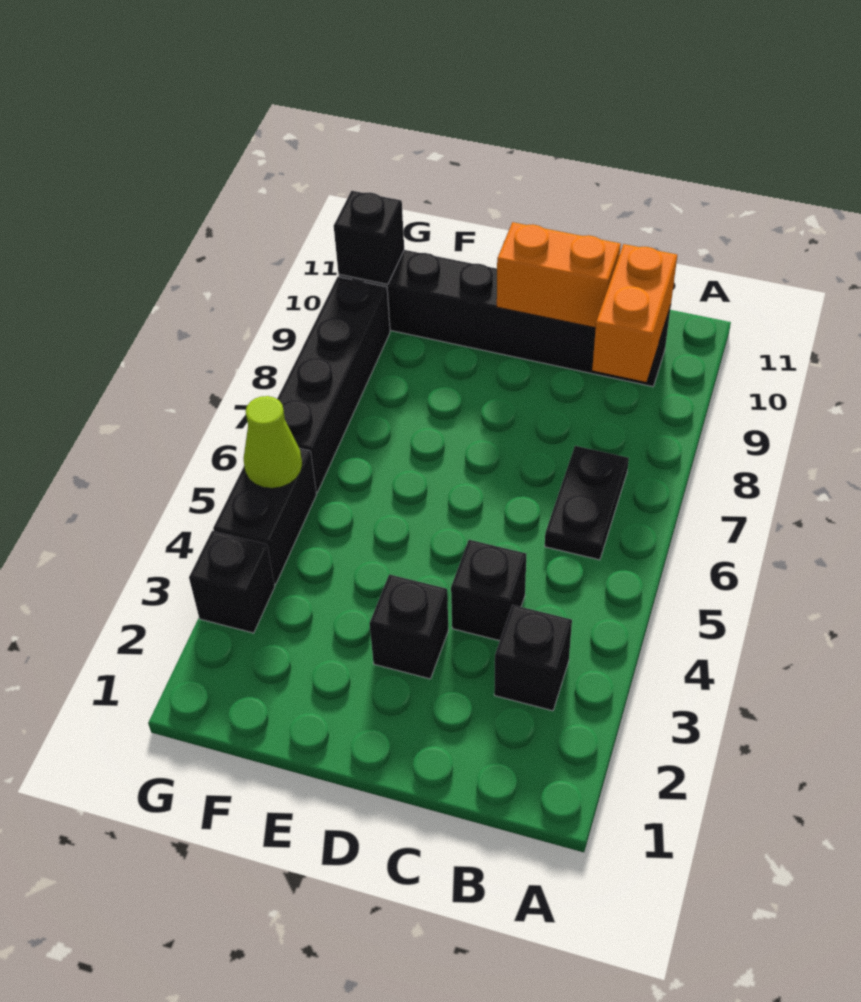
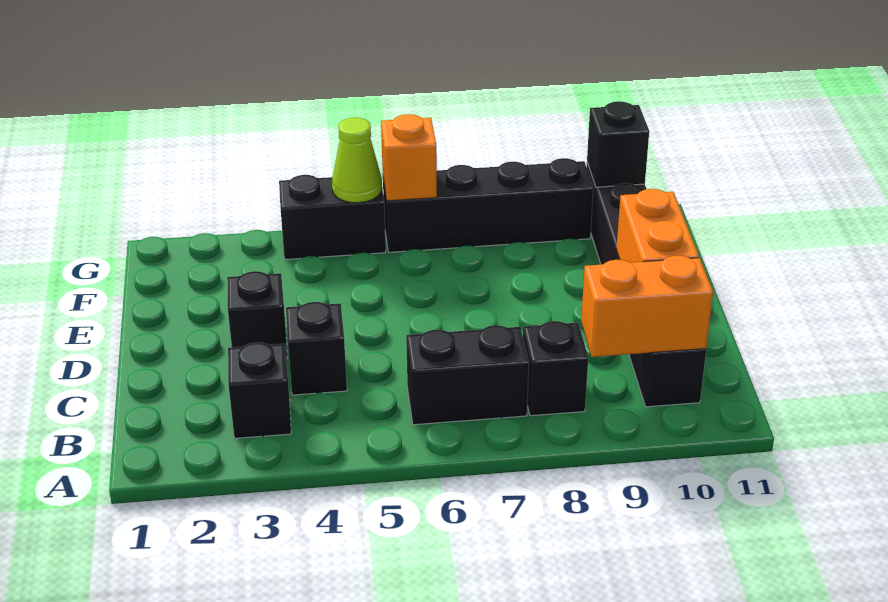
black plate B6:B7 level 1 -> black brick B6:B7 level 1
black brick G3 level 1 -> black brick B8 level 1
none -> orange brick G6 level 2

